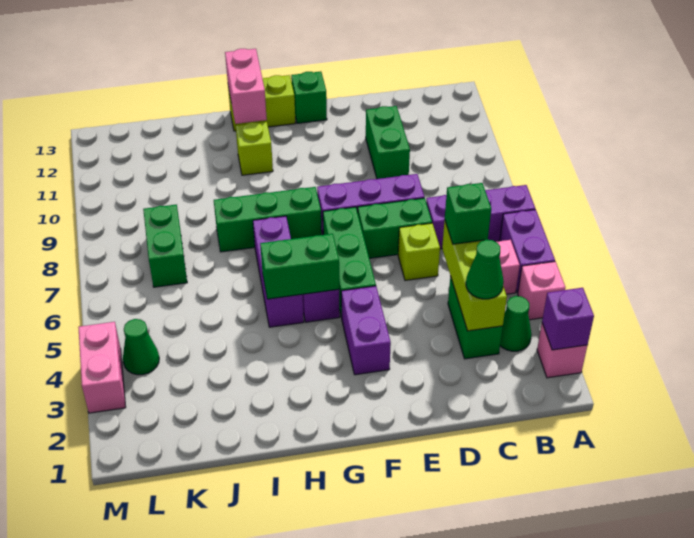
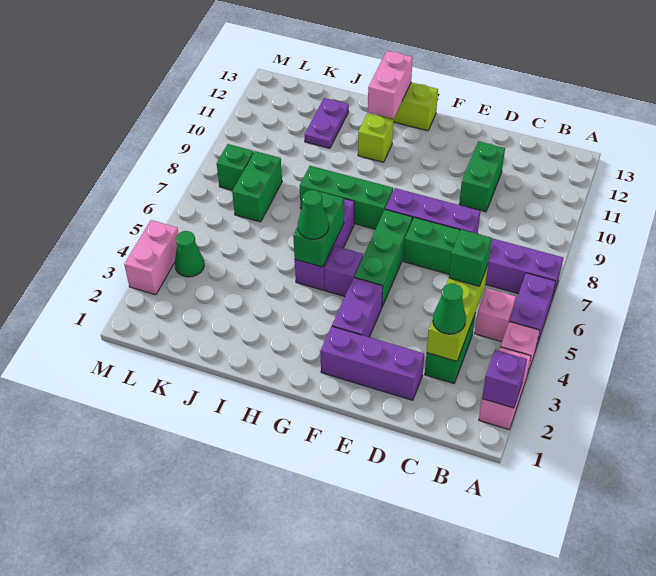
pink brick A2 level 1 -> pink brick A2:A3 level 1
green cone B3 level 1 -> green cone H5 level 3
none -> purple brick D2:F2 level 1
lime brick D6 level 1 -> none
green brick F13 level 1 -> green brick L8 level 1
green brick G5:H5 level 2 -> green brick H5:H6 level 2
none -> purple plate J11:J12 level 1

